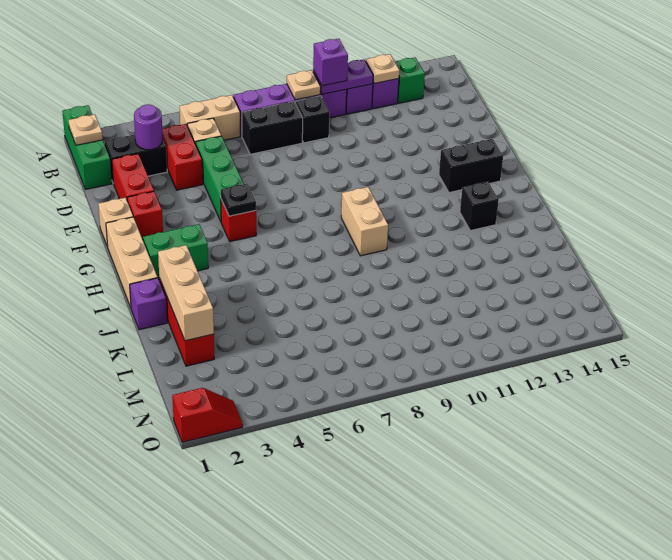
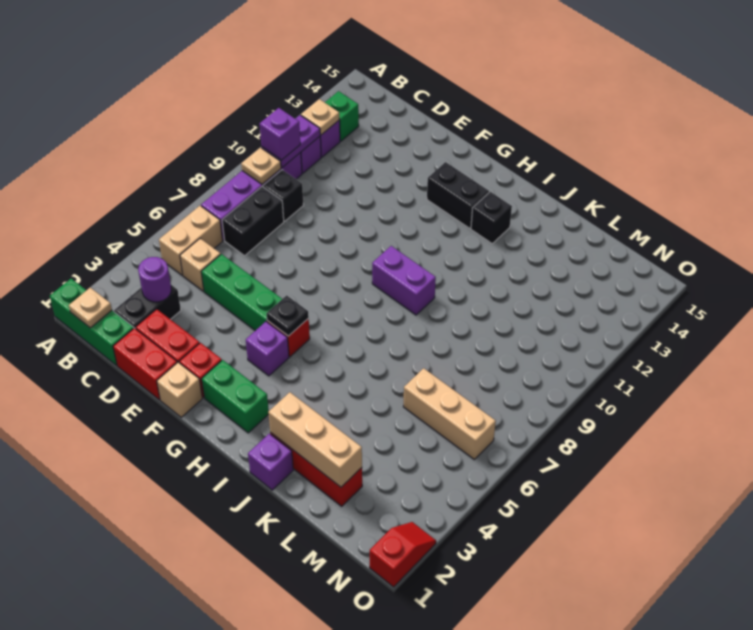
red brick C4:D4 level 1 -> red brick D1:E1 level 1
tan brick G1:I1 level 1 -> tan brick L6:N6 level 1
none -> purple brick G4 level 1
black brick G13:G14 level 1 -> black brick G13:H13 level 1
green brick H2:H3 level 1 -> green brick G2:H2 level 1
tan brick H9:I9 level 1 -> purple brick H9:I9 level 1

